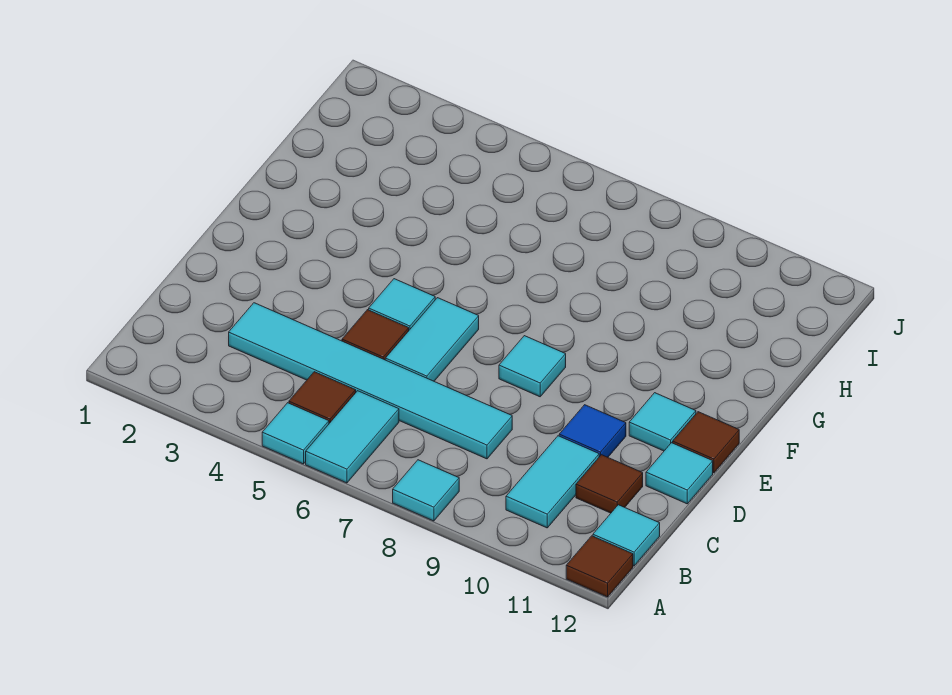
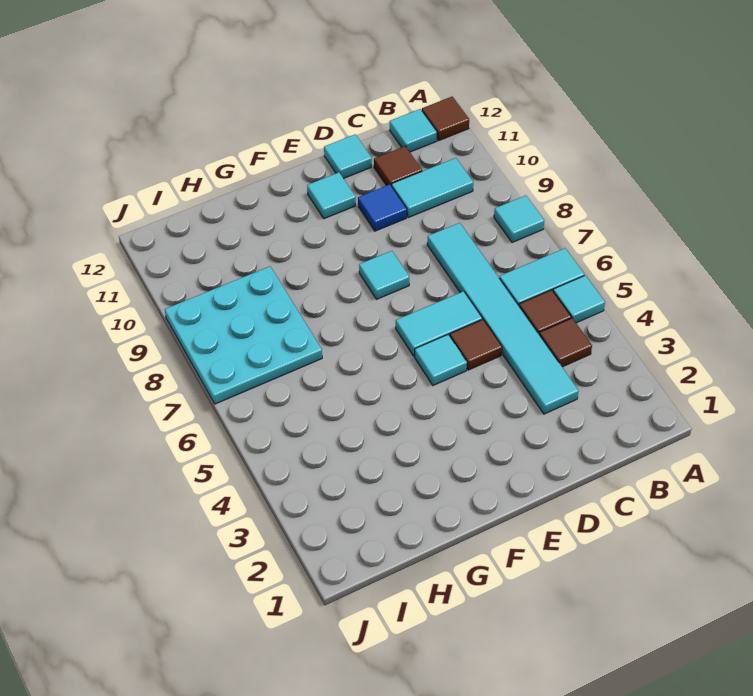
brown tile E12 level 1 -> brown tile B4 level 1
none -> cyan plate H7:J9 level 1

